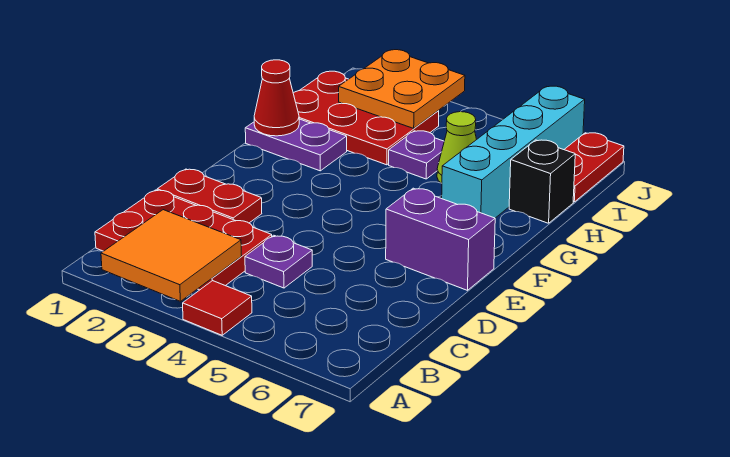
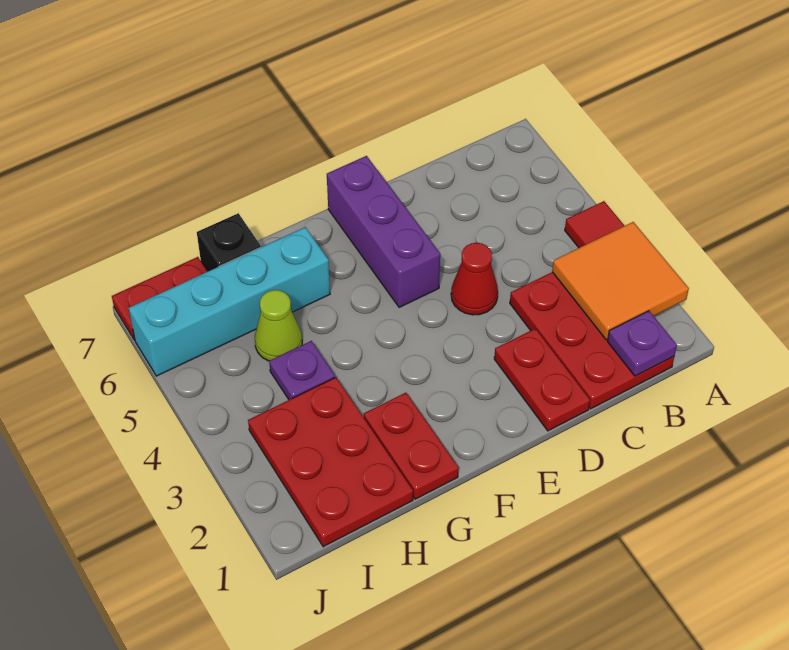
purple plate C4 level 1 -> purple plate B1 level 2
purple brick E6:E7 level 1 -> purple brick E5:E7 level 1
purple plate G1:G2 level 1 -> red plate G1:G2 level 1
red cone G1 level 2 -> red cone D4 level 1
orange plate I2:J3 level 2 -> none

